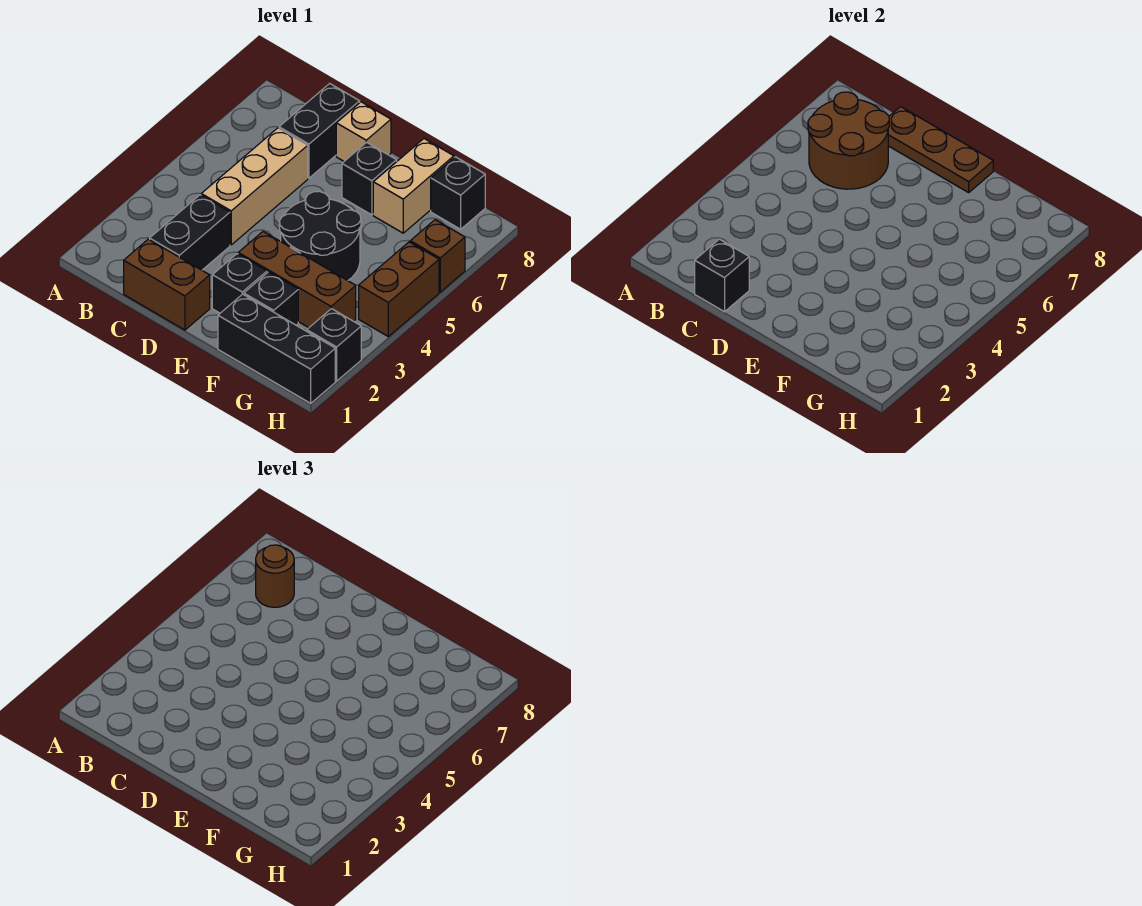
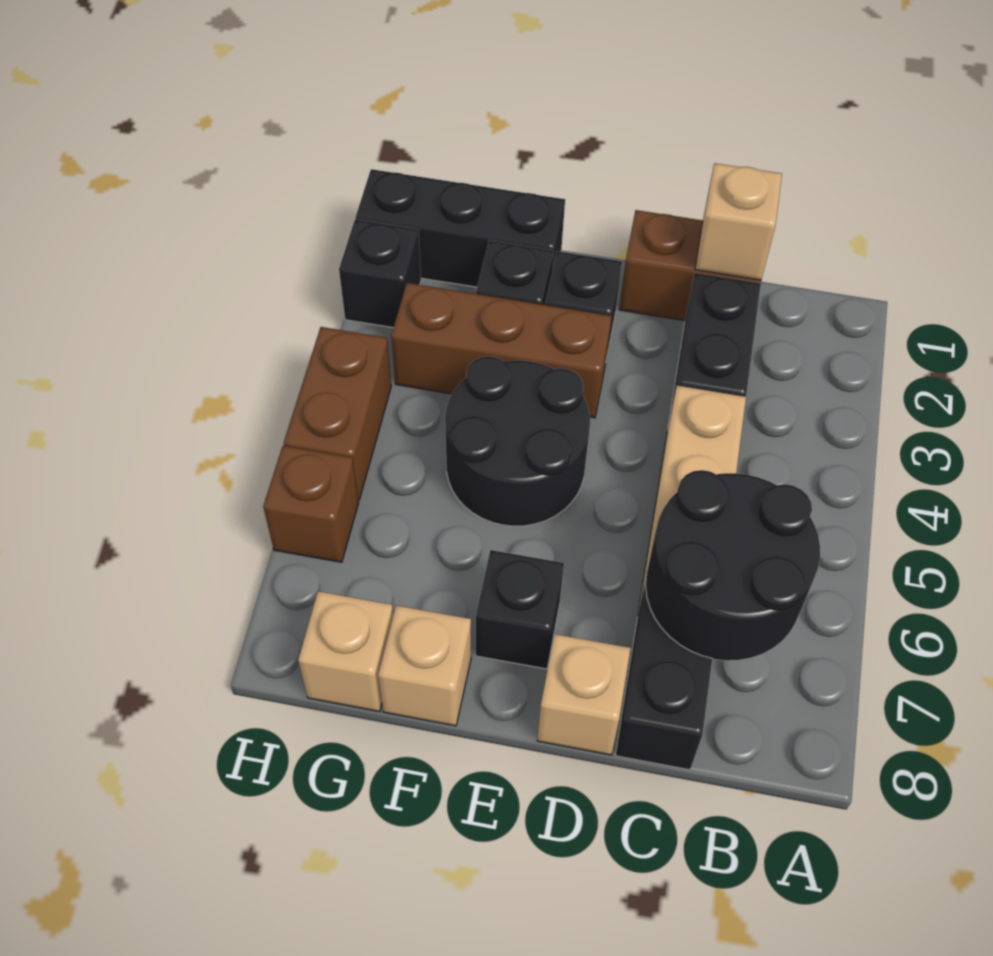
brown round brick B6:C7 level 2 -> black round brick B6:C7 level 2
brown round brick B7 level 3 -> none
black brick C1 level 2 -> tan brick C1 level 2
brown plate C8:E8 level 2 -> none
tan brick F7:F8 level 1 -> tan brick F8 level 1
black brick G8 level 1 -> tan brick G8 level 1

